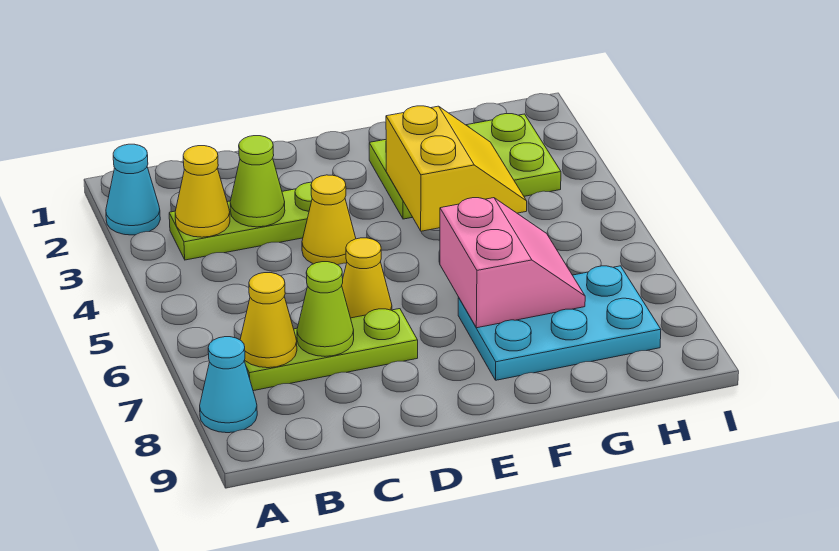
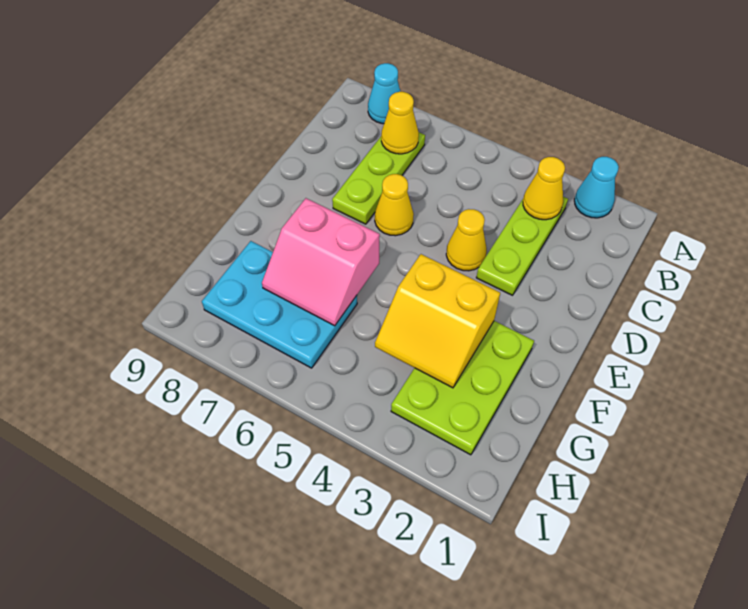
lime cone C3 level 2 -> none
lime cone C7 level 2 -> none
cyan plate F7:H8 level 1 -> cyan plate G6:H8 level 1

